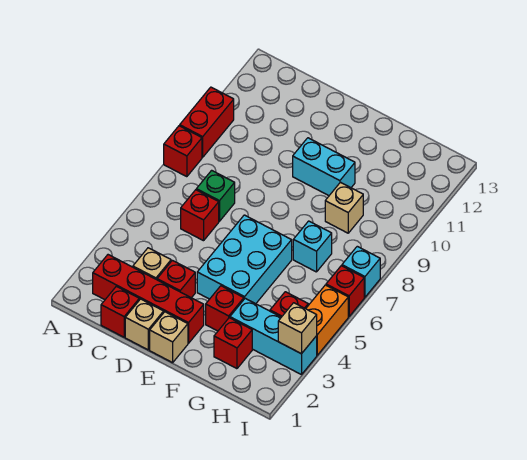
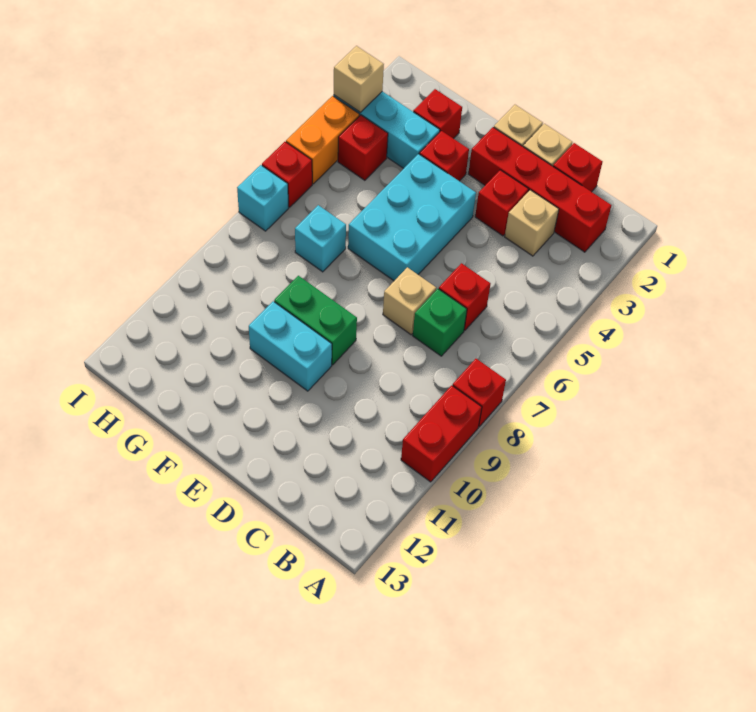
none -> green brick E9:F9 level 1
tan brick G9 level 1 -> tan brick D7 level 1

